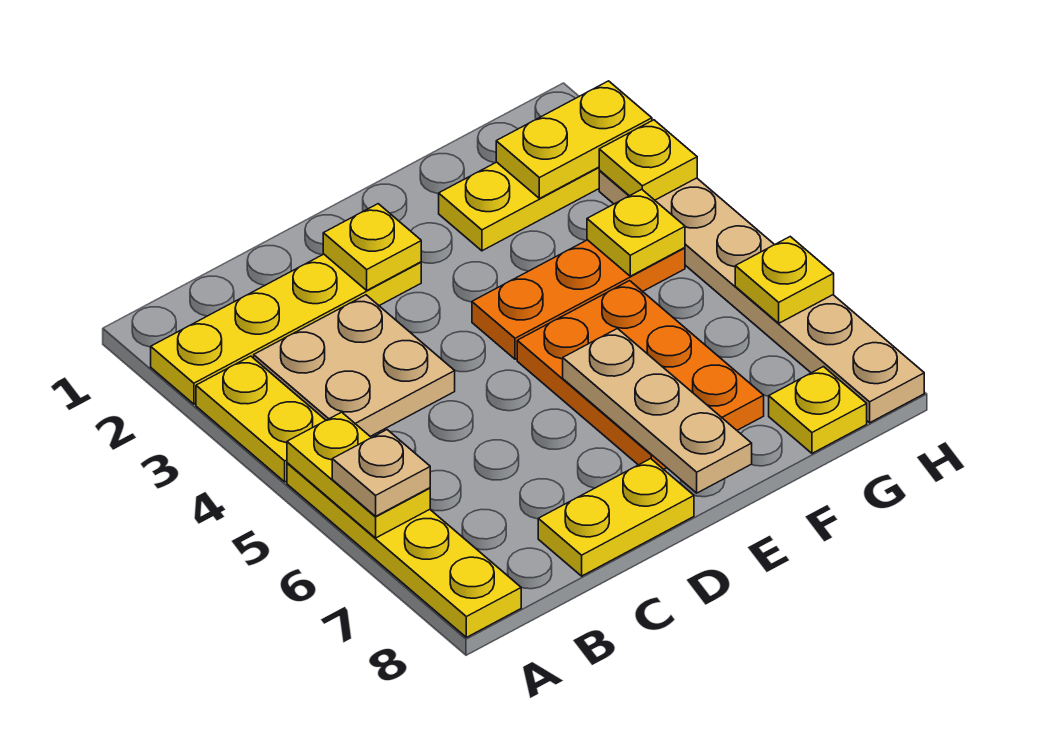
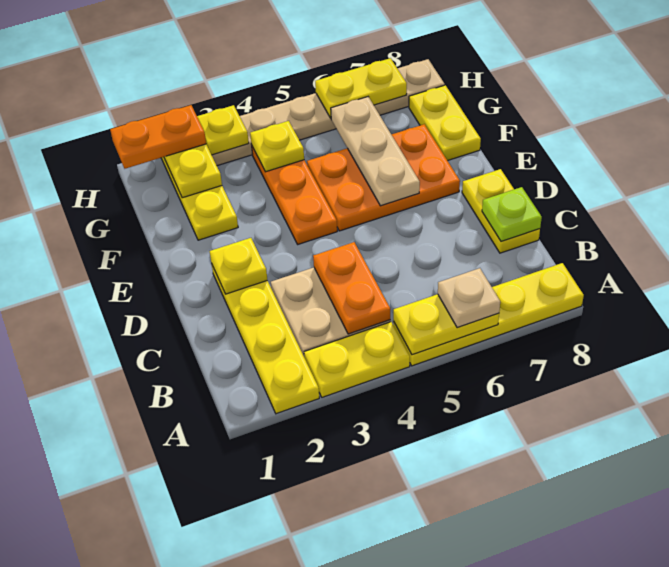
none -> orange plate B4:C4 level 2
none -> lime plate C8 level 2
tan plate E6:E8 level 2 -> tan plate E6:G6 level 2
yellow plate G8 level 1 -> yellow plate F8:G8 level 1
none -> orange plate H1:H2 level 3
yellow plate H6 level 2 -> yellow plate H6:H7 level 2

